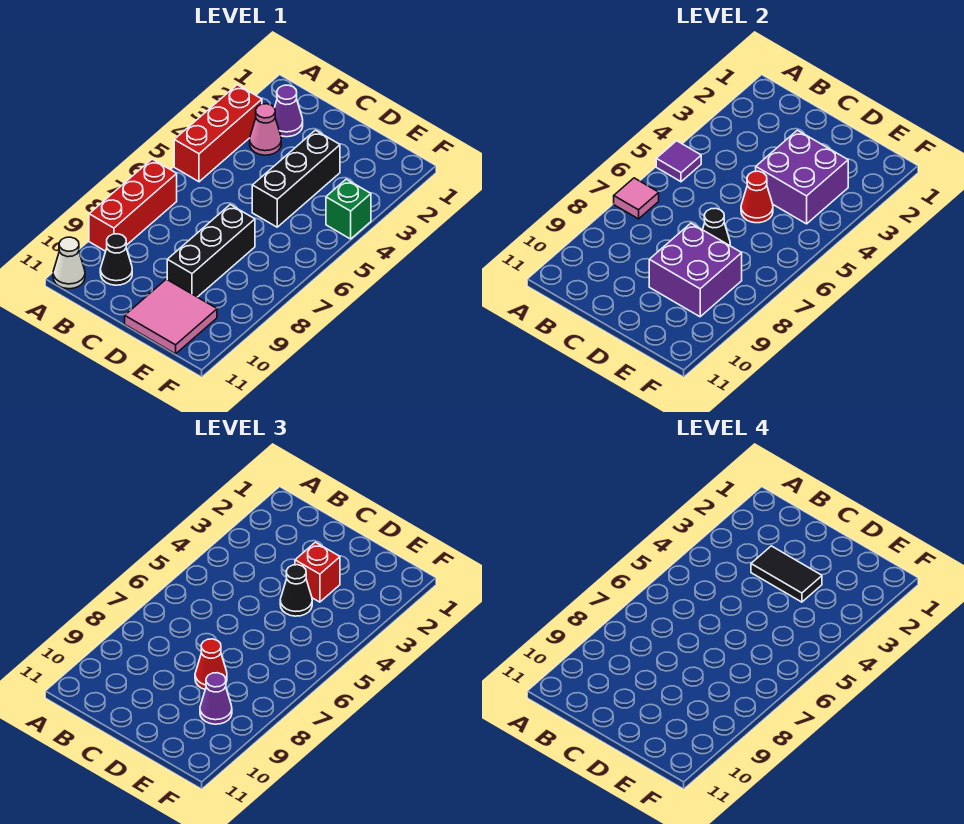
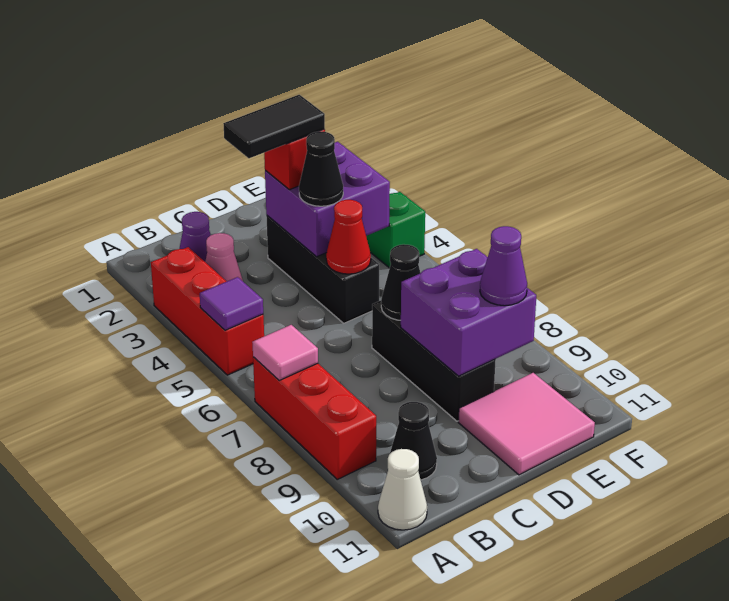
red cone D8 level 3 -> none

